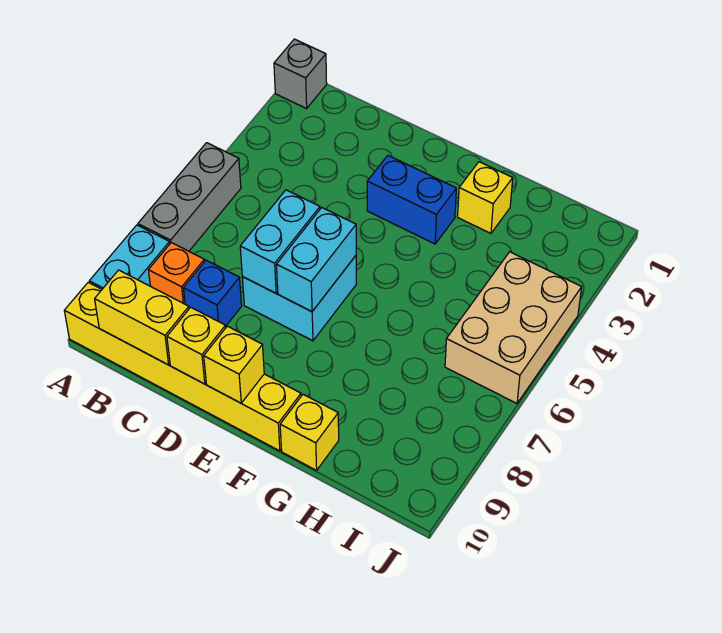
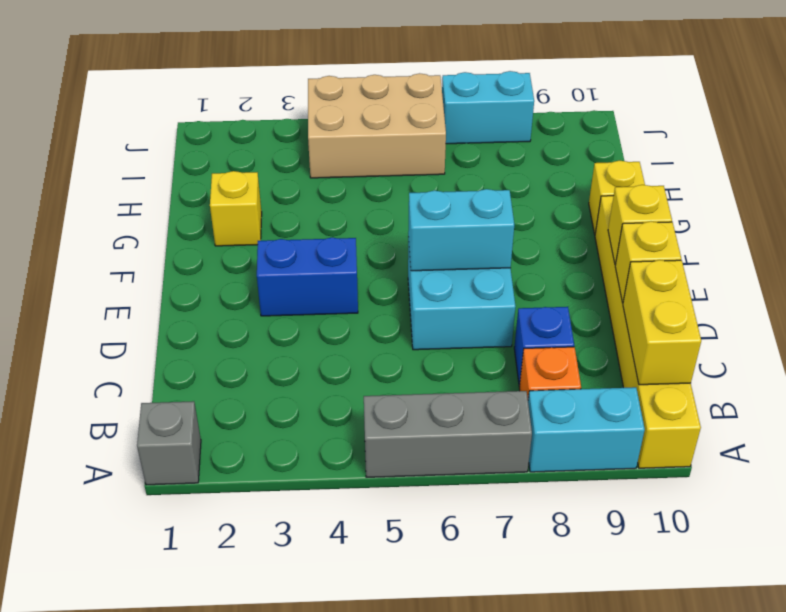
cyan brick D6:D7 level 2 -> cyan brick J7:J8 level 1
blue brick E3:F3 level 1 -> blue brick E3:E4 level 1

